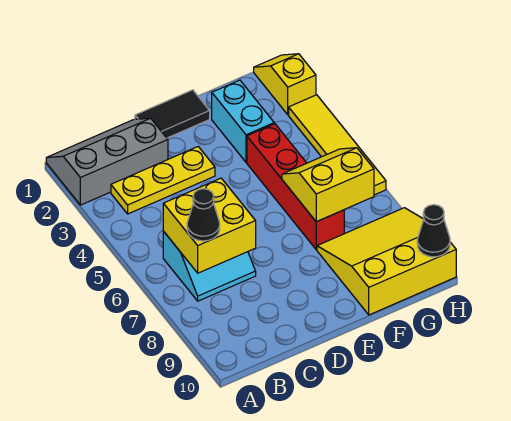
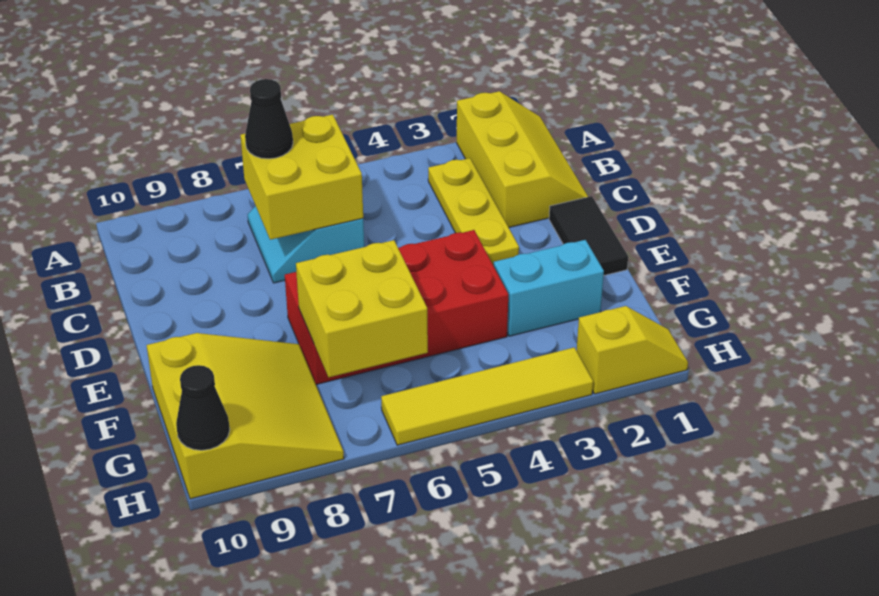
grey slope A1:C2 level 1 top 2 -> yellow slope A1:C2 level 1 top 2
red brick F4:F7 level 1 -> red brick E4:F7 level 1
yellow slope F6:G7 level 2 top 7 -> yellow brick F6:G7 level 2

